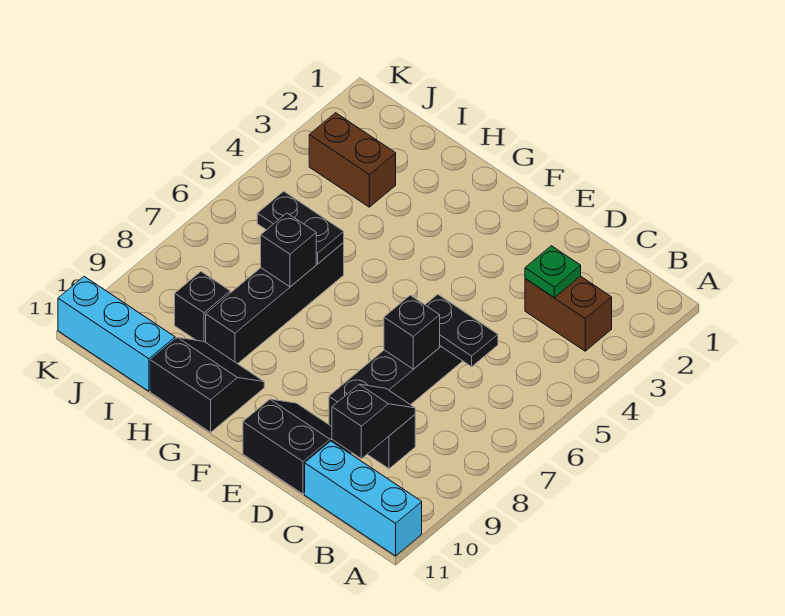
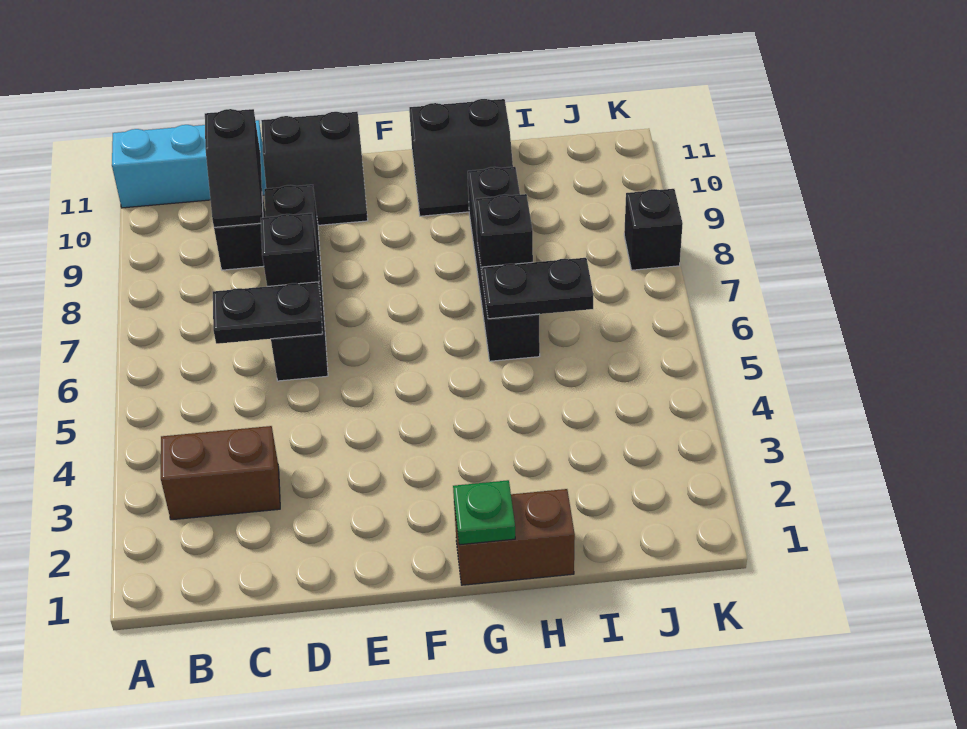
green plate C3 level 2 -> green plate G1 level 2
brown brick I3:J3 level 1 -> brown brick G1:H1 level 1
black brick I9 level 1 -> black brick K8 level 1
cyan brick I11:K11 level 1 -> none

